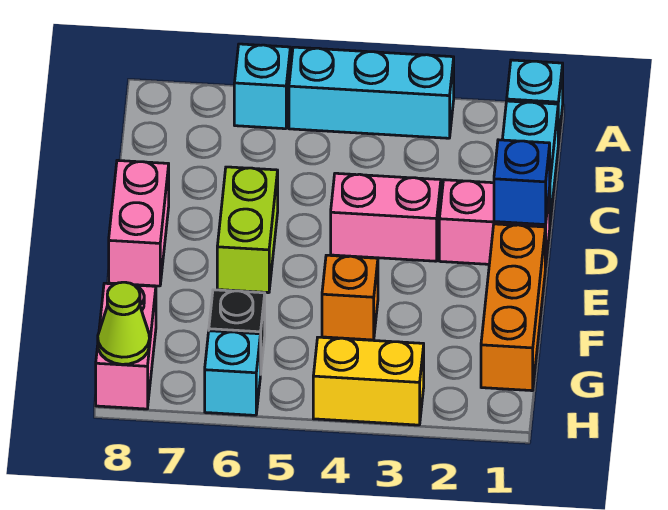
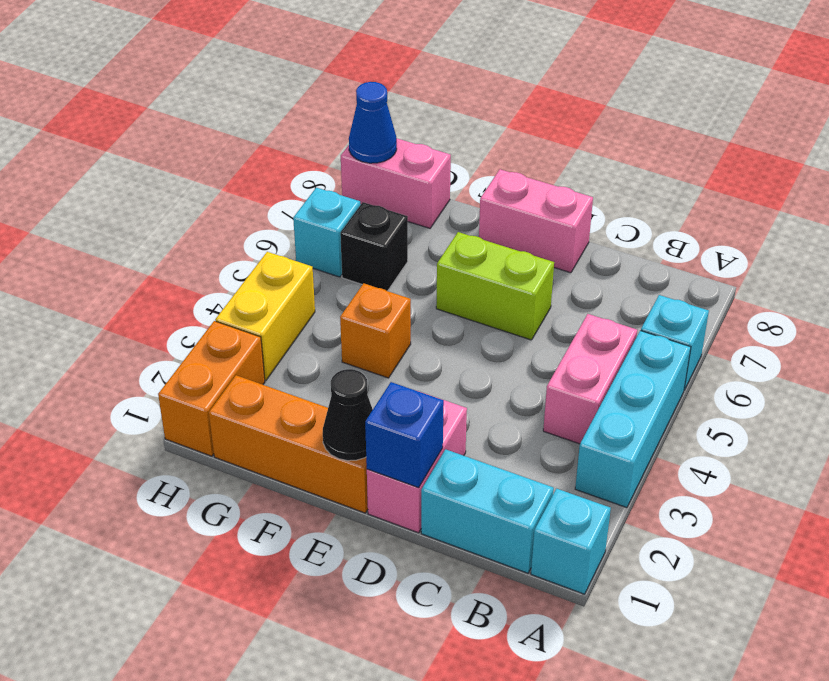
pink brick D3:D4 level 1 -> pink brick B4:B5 level 1
none -> black cone E1 level 2
none -> orange brick H1:H2 level 1
lime cone H8 level 2 -> blue cone H8 level 2

